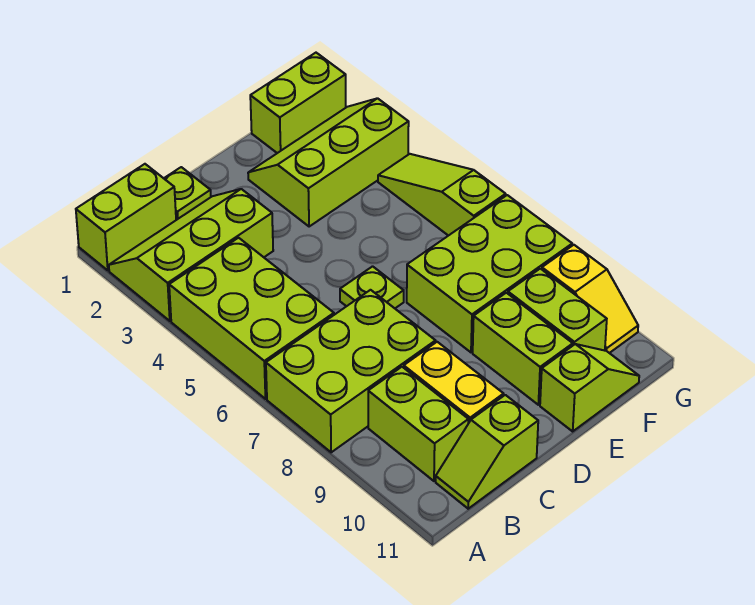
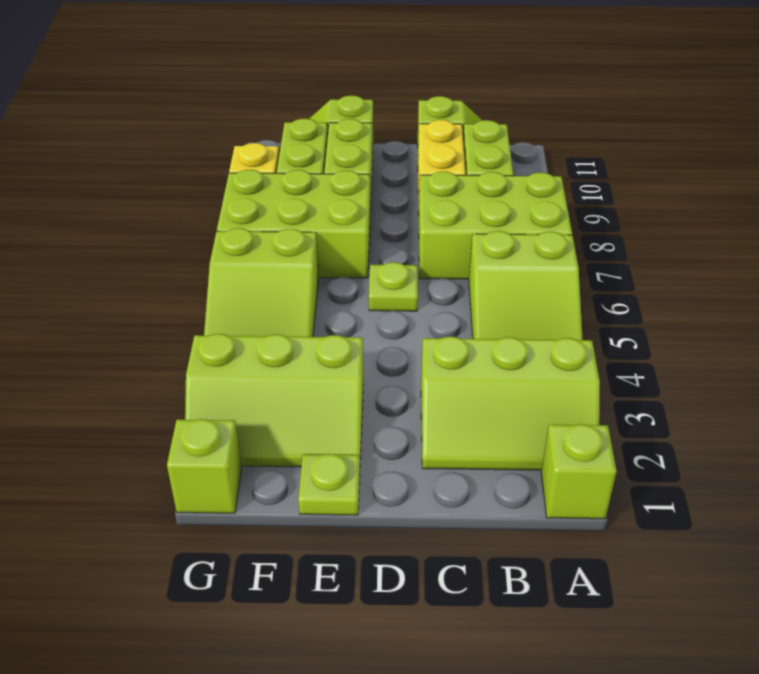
lime brick A1:B1 level 1 -> lime brick A1 level 1
lime brick A4:B6 level 1 -> lime slope A4:B6 level 1 top 6
lime plate C1 level 1 -> lime plate E1 level 1
lime brick F1:G1 level 1 -> lime brick G1 level 1
lime slope G4:G6 level 1 top 6 -> lime slope F4:G6 level 1 top 6

